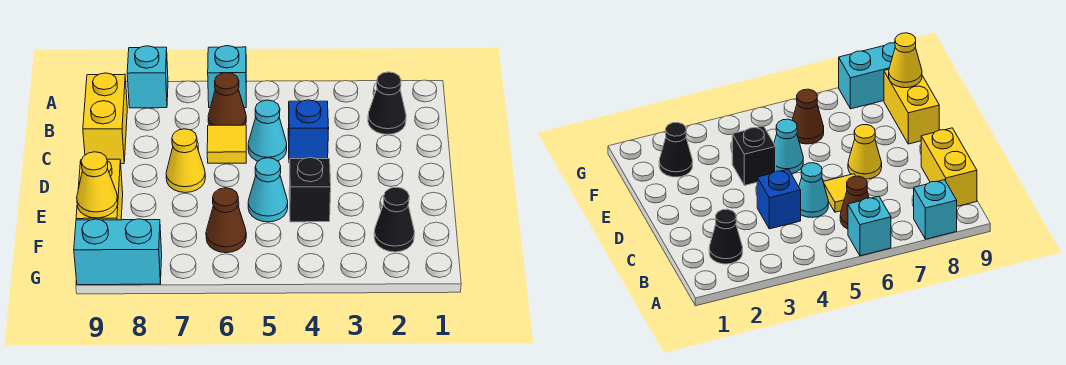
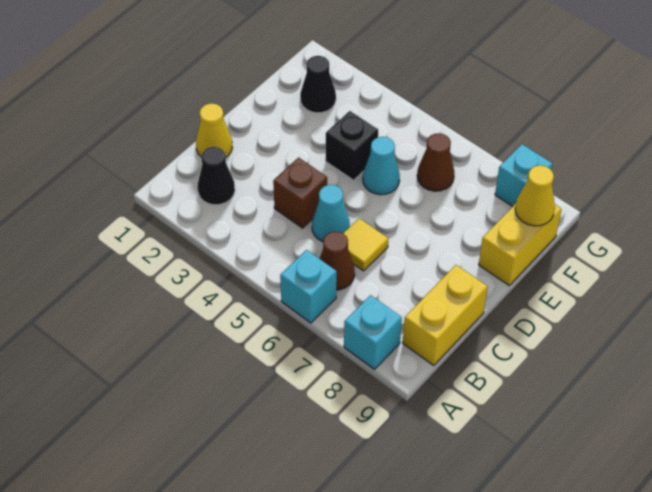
blue brick C4 level 1 -> brown brick C4 level 1
yellow cone D7 level 1 -> yellow cone C1 level 1
cyan brick G8:G9 level 1 -> cyan brick G8 level 1

